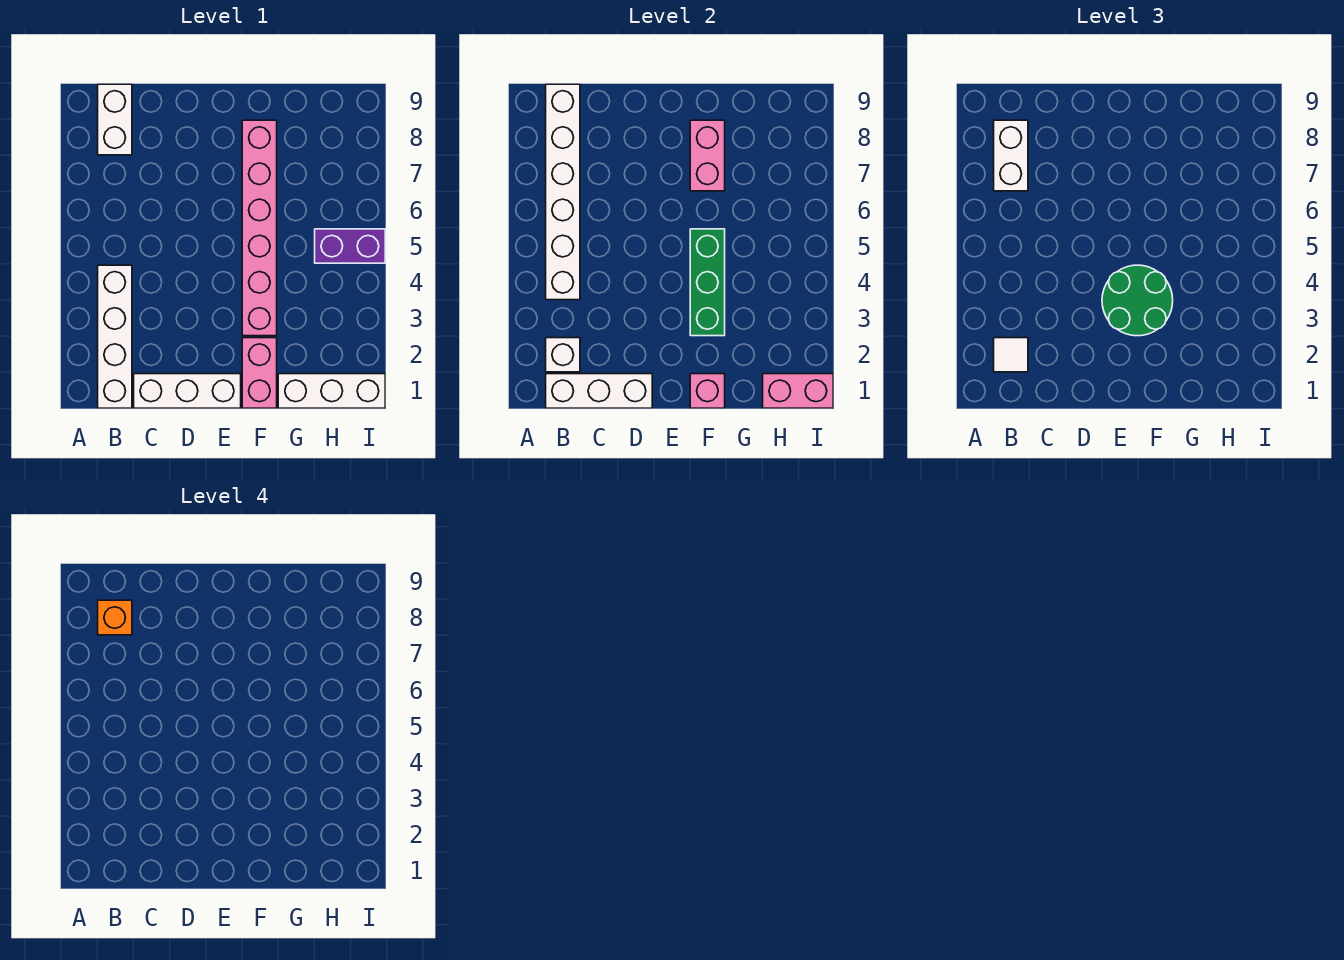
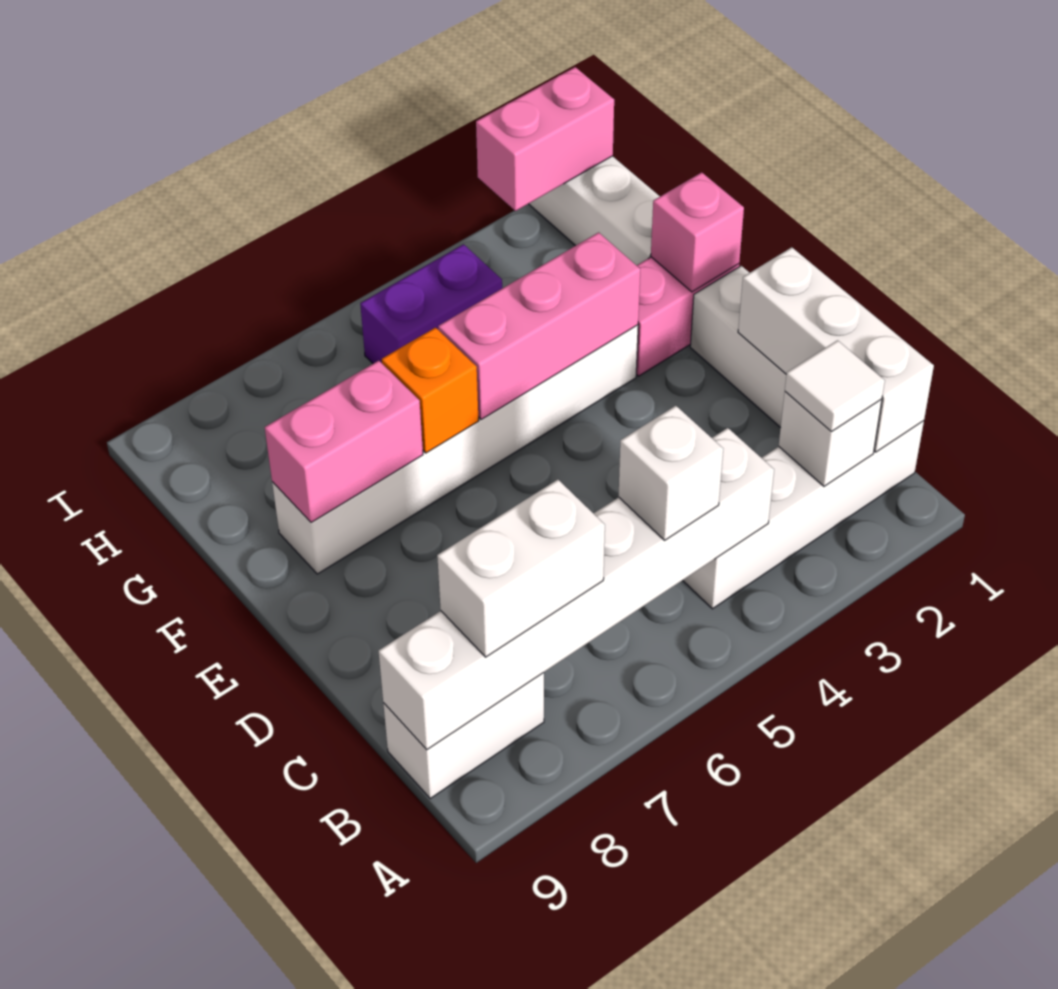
none -> white brick B5 level 3
orange brick B8 level 4 -> orange brick F6 level 2
green round brick E3:F4 level 3 -> none
pink brick F3:F8 level 1 -> white brick F3:F8 level 1
green brick F3:F5 level 2 -> pink brick F3:F5 level 2
pink brick H1:I1 level 2 -> pink brick I1:I2 level 2
purple brick H5:I5 level 1 -> purple brick H4:H5 level 1

